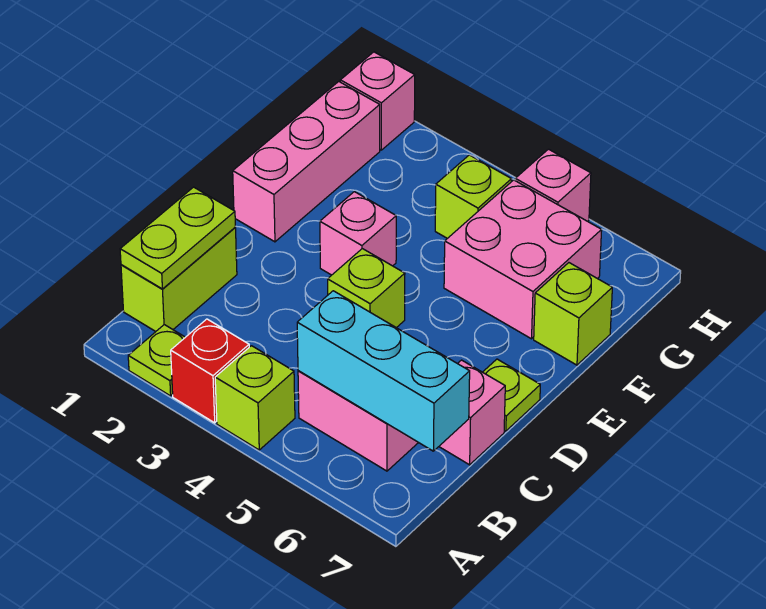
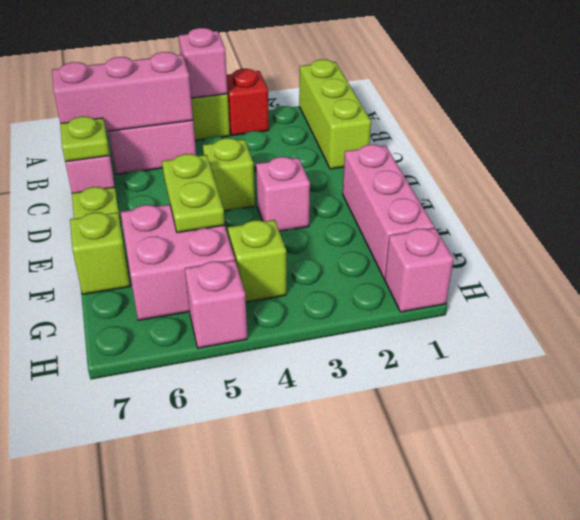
lime plate A2 level 1 -> lime plate C7 level 2
none -> pink brick A4 level 2
lime brick B1:C1 level 1 -> lime brick A1:C1 level 1
lime plate B1:C1 level 2 -> lime plate E5:F5 level 2
cyan brick B5:B7 level 2 -> pink brick B5:B7 level 2

